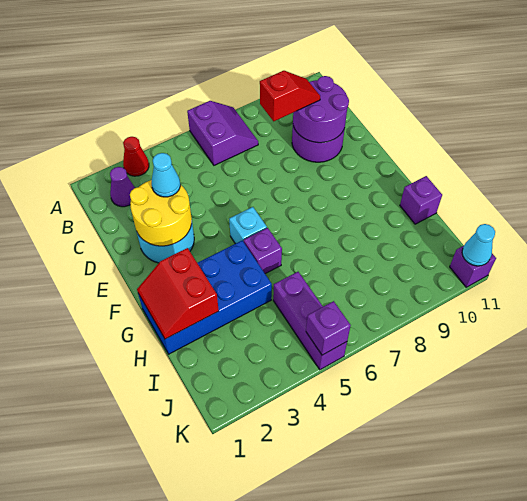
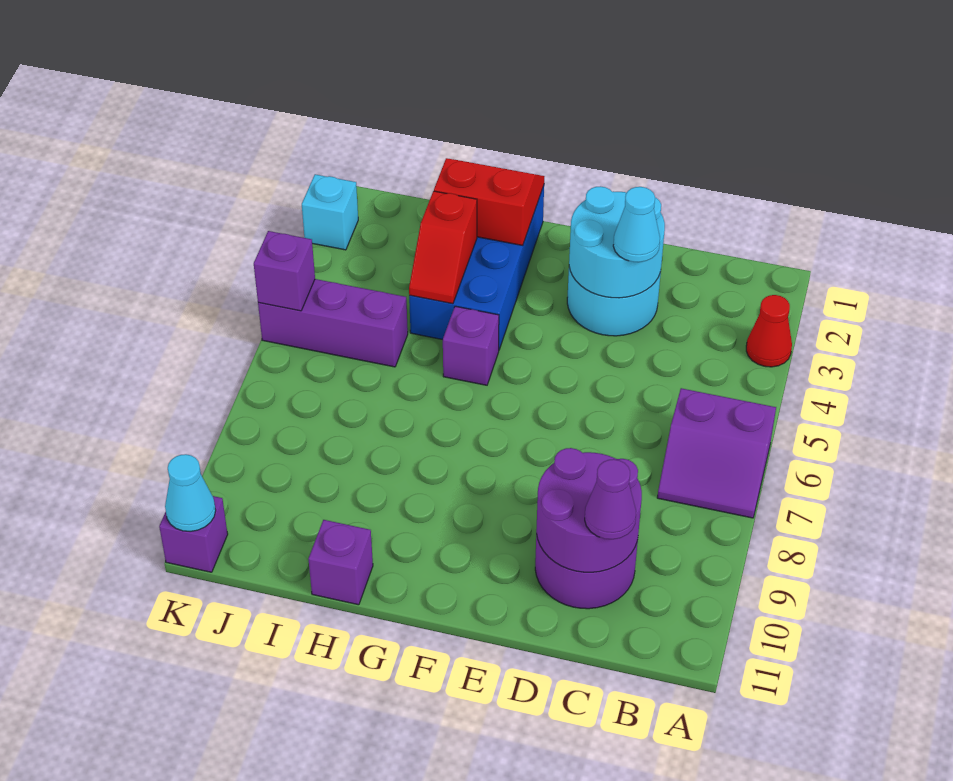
purple cone B2 level 1 -> purple cone C10 level 3
red slope C8:C9 level 3 top 8 -> red slope H3:H4 level 2 top 3
yellow round brick D2:E3 level 2 -> cyan round brick D2:E3 level 2
cyan brick F5 level 1 -> cyan brick K2 level 1

